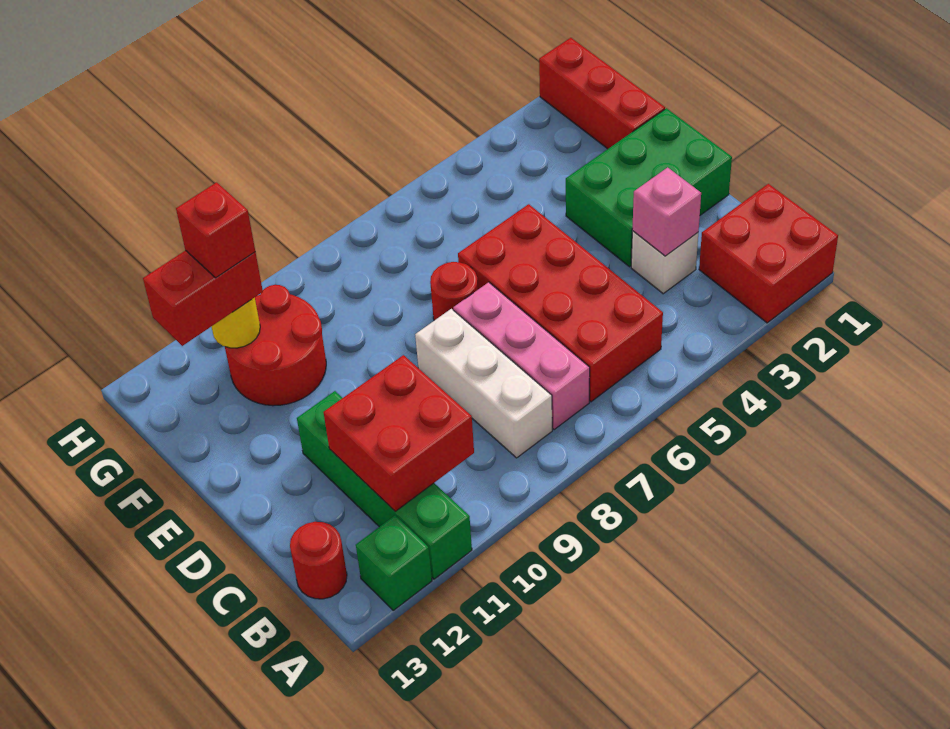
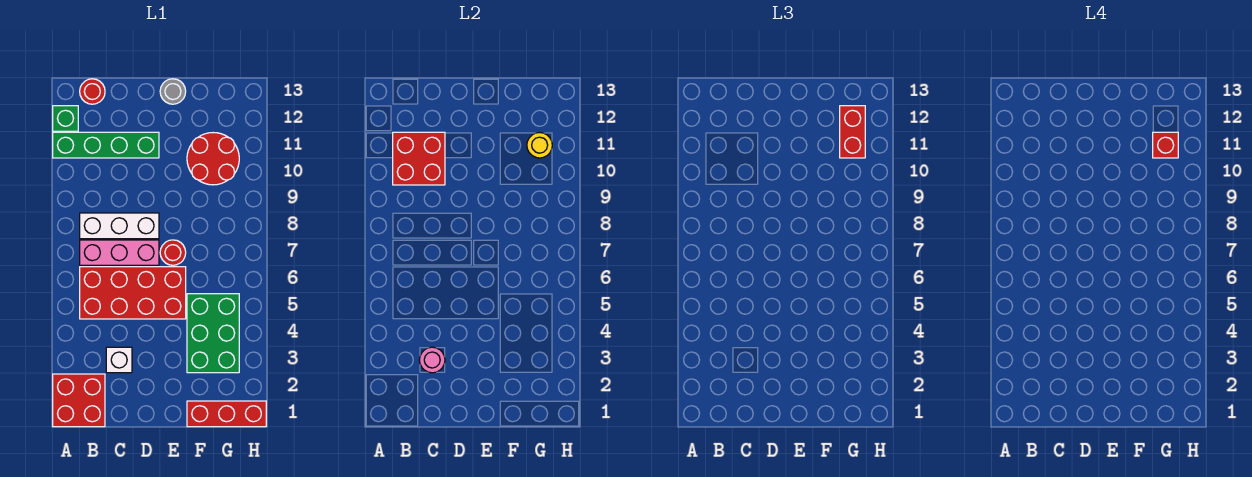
pink brick C3 level 2 -> pink round brick C3 level 2
green brick D1:E3 level 1 -> green brick F3:G5 level 1
none -> grey round brick E13 level 1

